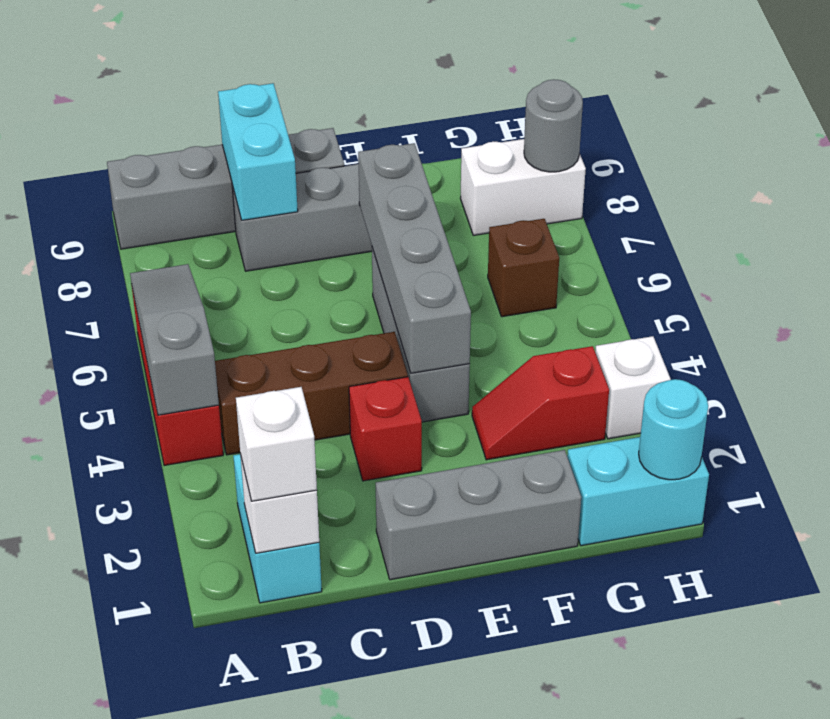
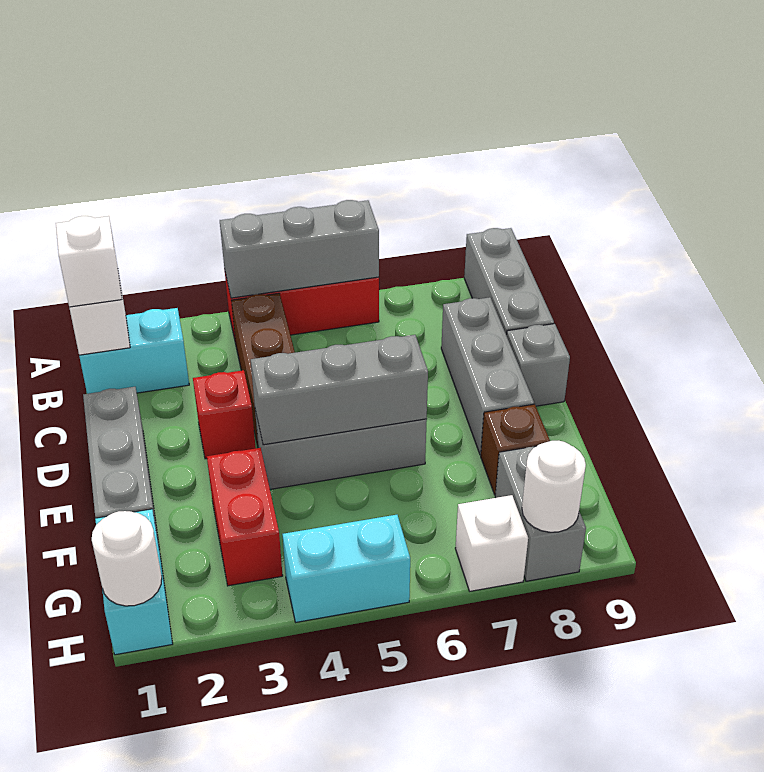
grey slope A4:A6 level 2 top 4 -> grey brick A4:A6 level 2
cyan brick C8:C9 level 2 -> cyan brick H4:H5 level 1
grey brick E4:E7 level 2 -> grey brick E4:E6 level 2
red slope F3:G3 level 1 top G -> red brick F3:G3 level 1
brown brick G6 level 1 -> brown brick F8 level 1
white brick G8:H8 level 1 -> grey brick G8:H8 level 1
cyan round brick H1 level 2 -> white round brick H1 level 2
white brick H3 level 1 -> white brick H7 level 1
grey round brick H8 level 2 -> white round brick H8 level 2

